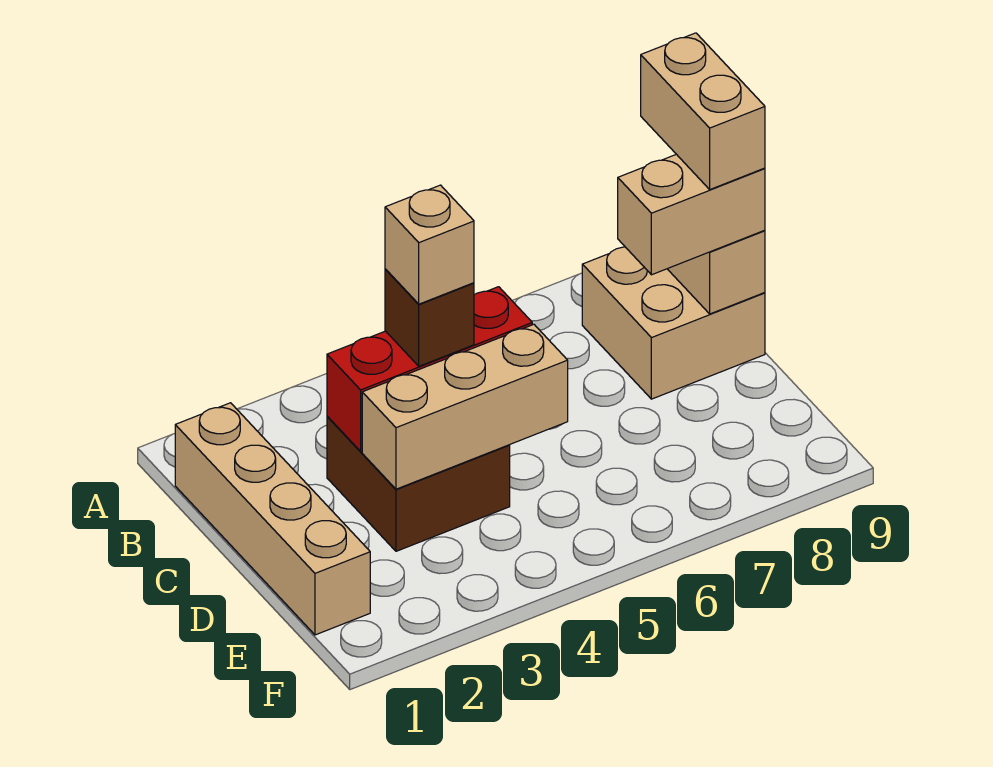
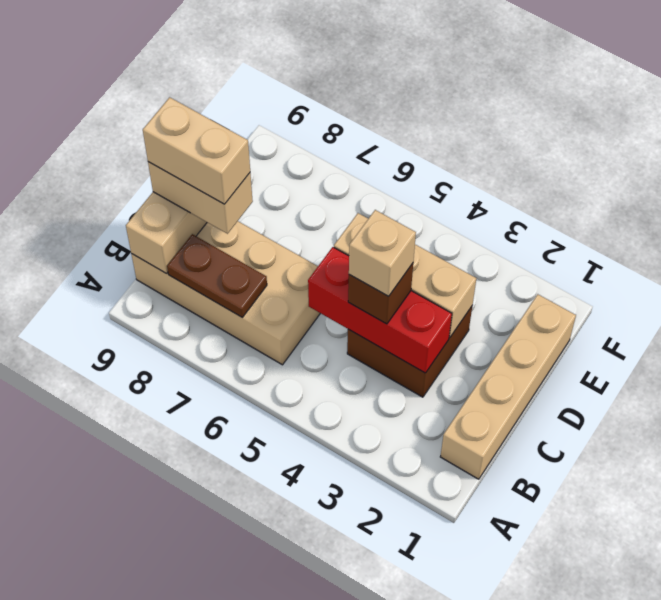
none -> brown plate B7:B8 level 2
tan brick B8:C9 level 1 -> tan brick B6:C9 level 1
tan brick B9:C9 level 4 -> tan brick C8:C9 level 4

